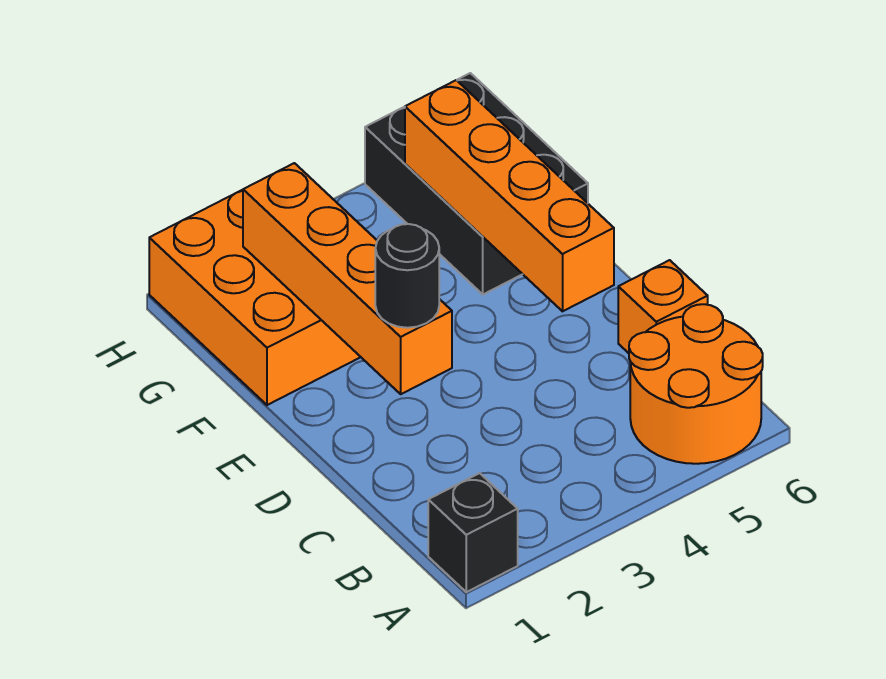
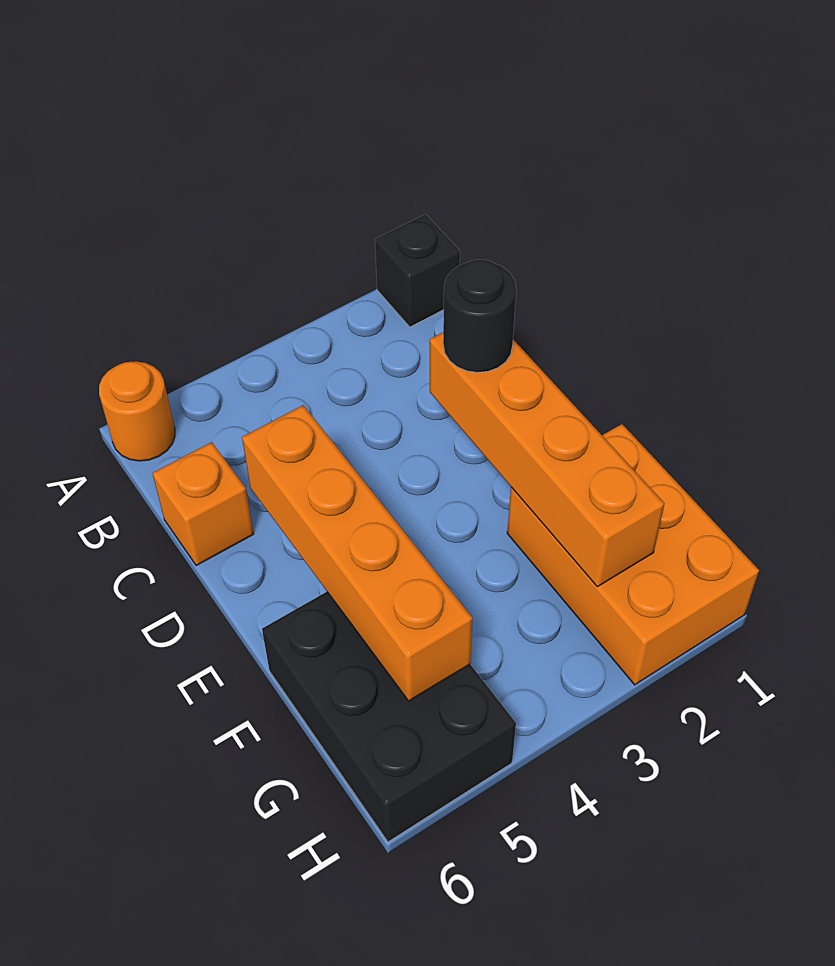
orange round brick A5:B6 level 1 -> orange round brick A6 level 1

